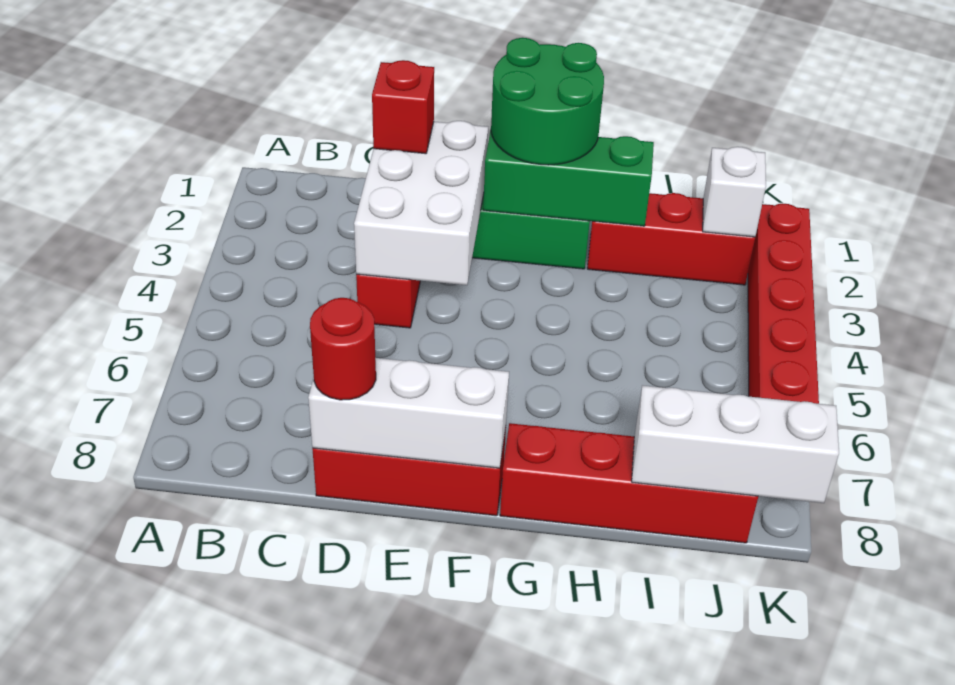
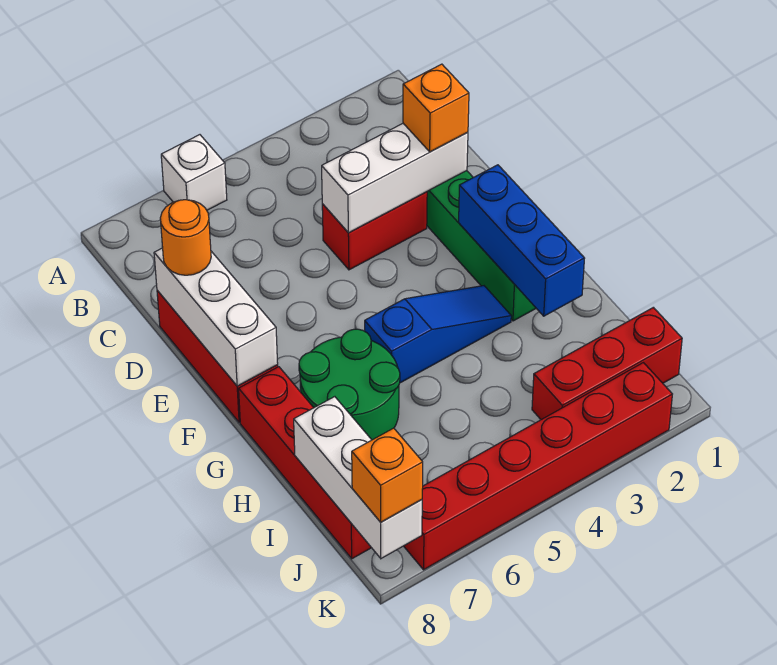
white brick D2:E4 level 2 -> white brick D2:D4 level 2
red brick D2 level 3 -> orange brick D2 level 3
red round brick D8 level 3 -> orange round brick D8 level 3
green round brick F1:G2 level 3 -> green round brick G6:H7 level 1
green brick F2:H2 level 2 -> blue brick F2:H2 level 2
none -> blue slope G3:G5 level 1 top 5
red brick H2:J2 level 1 -> red brick J1:J3 level 1
white brick J2 level 2 -> white brick A6 level 1
none -> orange brick K8 level 3

